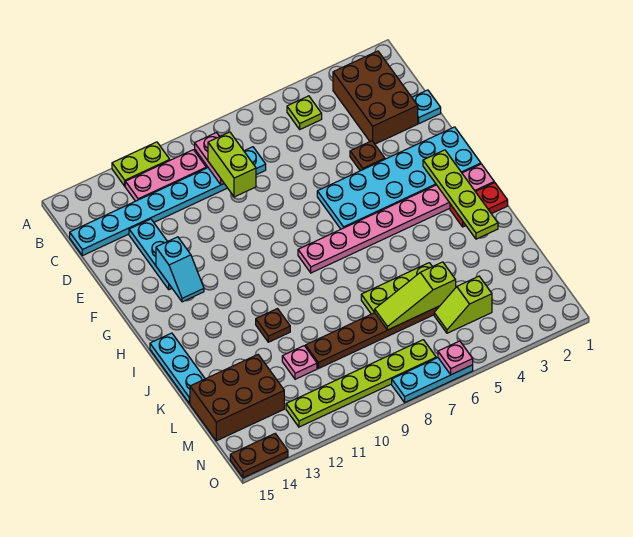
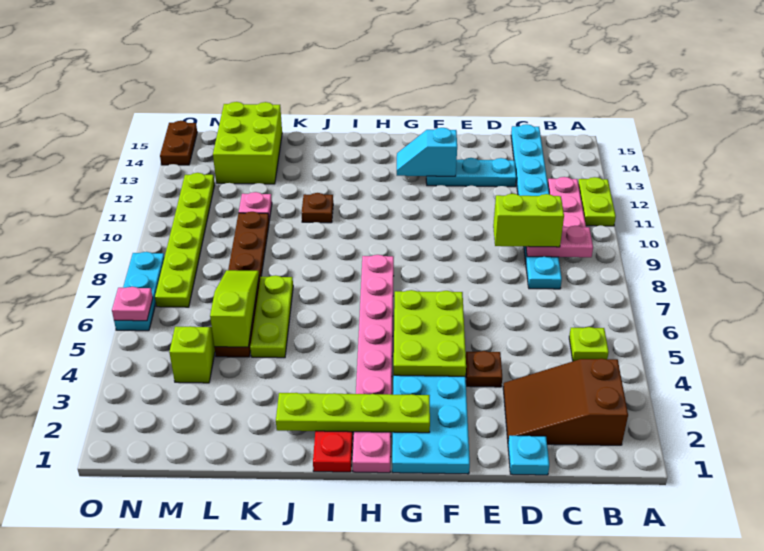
brown brick B2:D3 level 1 -> brown slope B2:D3 level 1 top B
none -> lime plate F4:G6 level 2
cyan plate I15:K15 level 1 -> none
brown brick L13:M15 level 1 -> lime brick L13:M15 level 1

